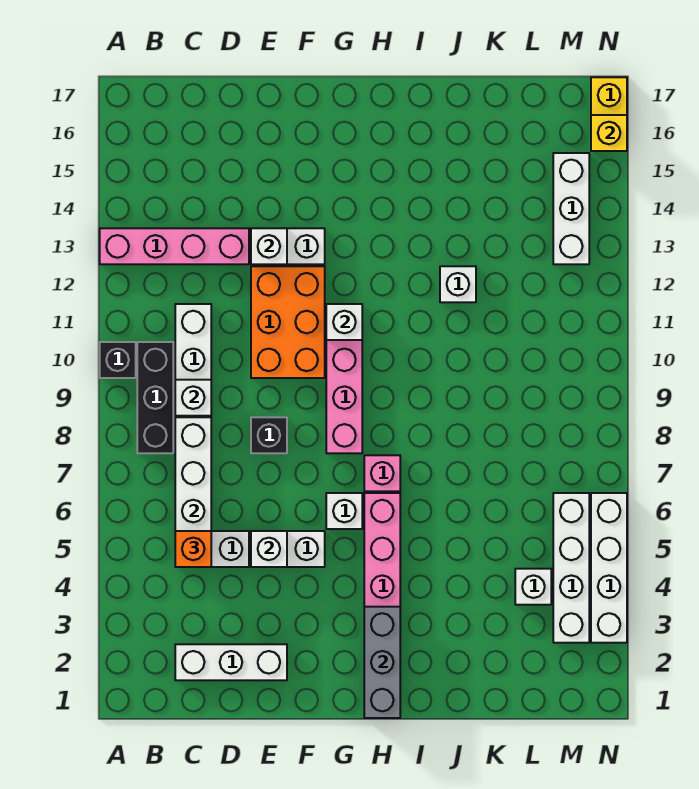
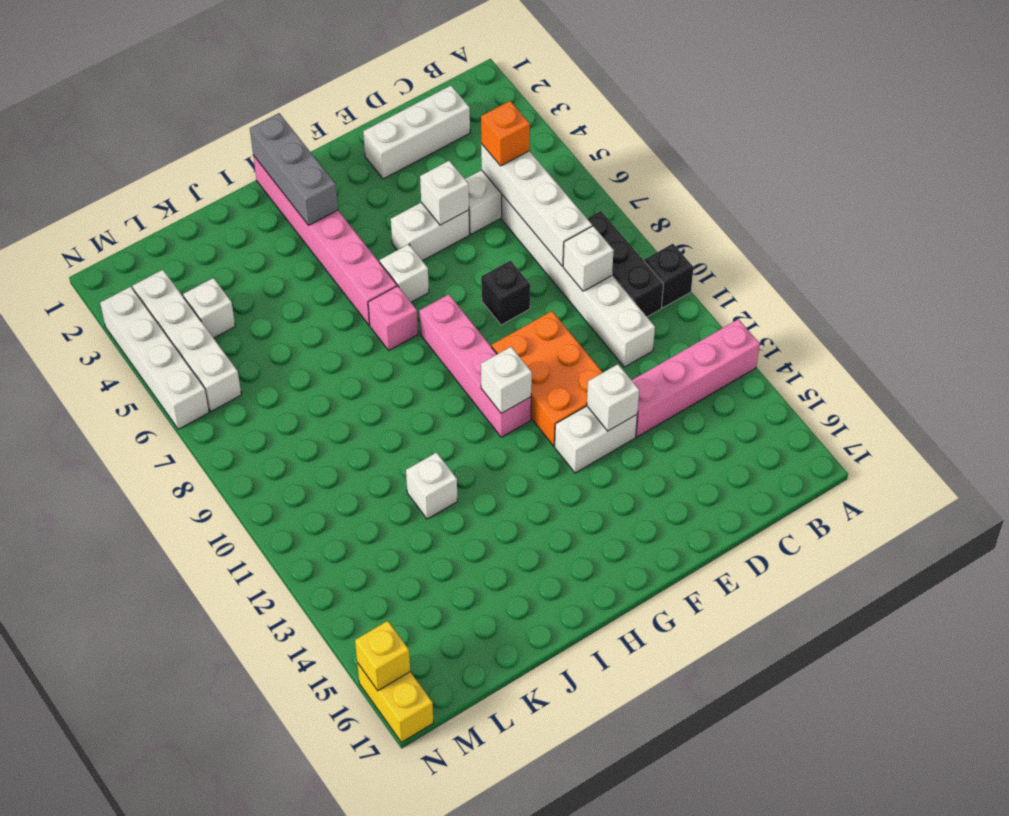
white brick M13:M15 level 1 -> none

